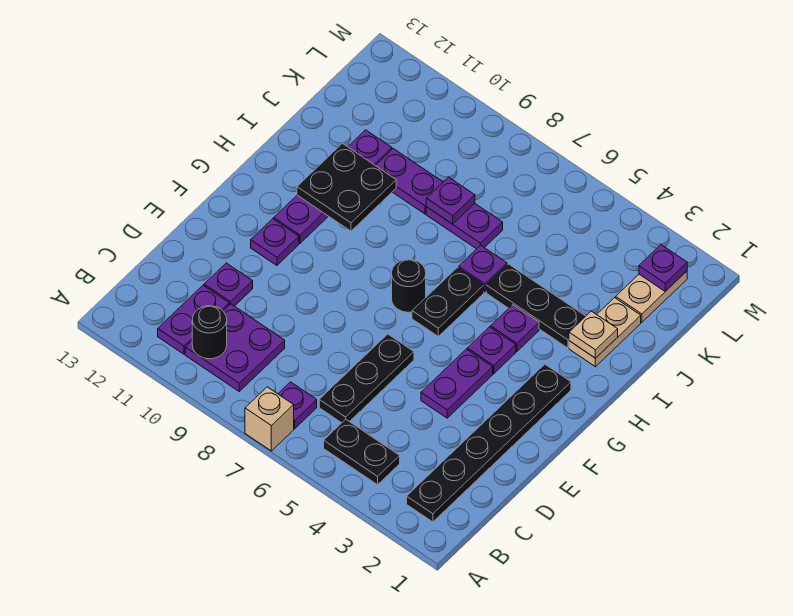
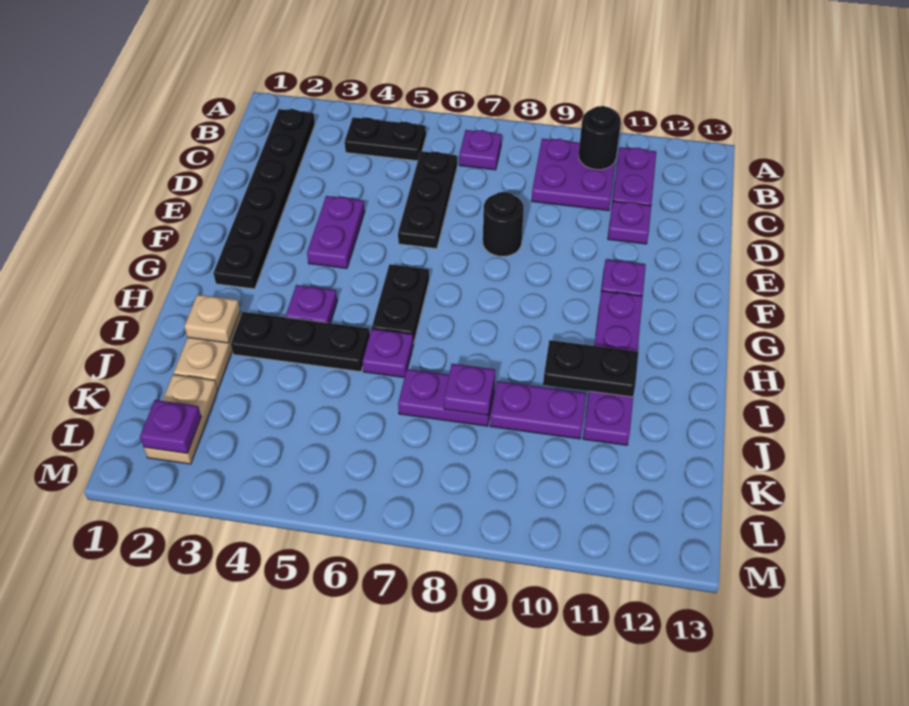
tan brick A7 level 1 -> none
purple plate G4 level 1 -> none
black round brick G7 level 1 -> black round brick E8 level 1
black plate H10:I11 level 2 -> black plate I10:I11 level 2

